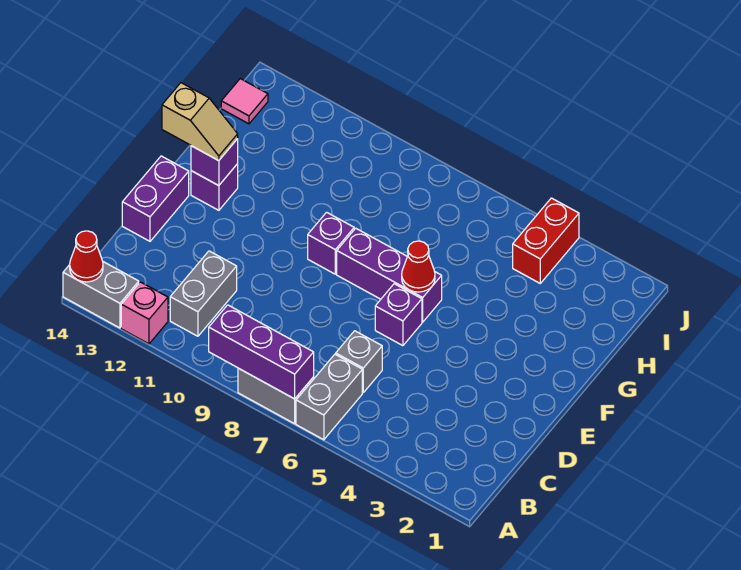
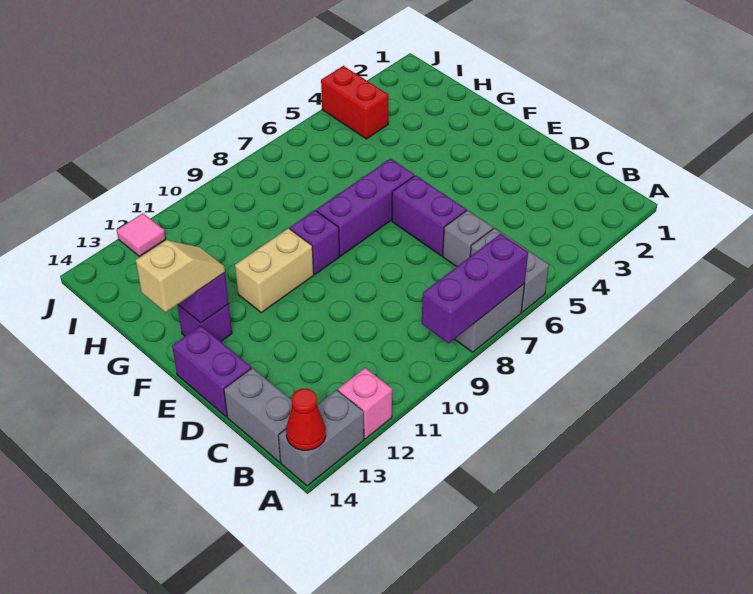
grey brick B11:C11 level 1 -> grey brick B14:C14 level 1
purple brick E6 level 1 -> purple brick D6:E6 level 1
red cone F6 level 2 -> none
none -> tan brick F10:F11 level 1
pink tile I14 level 1 -> pink tile J12 level 1

